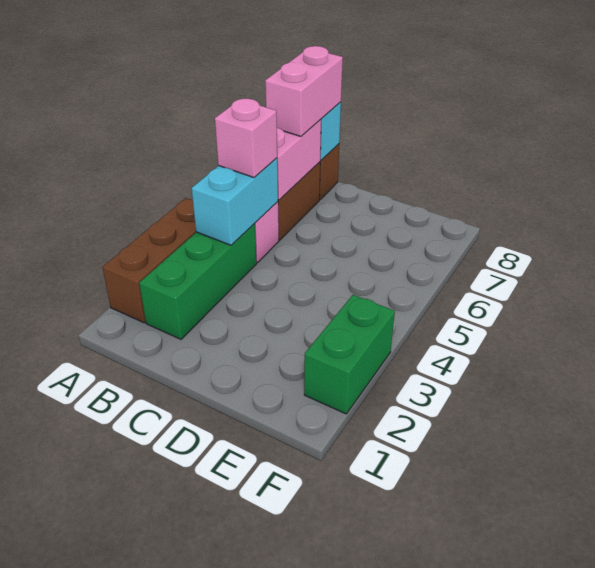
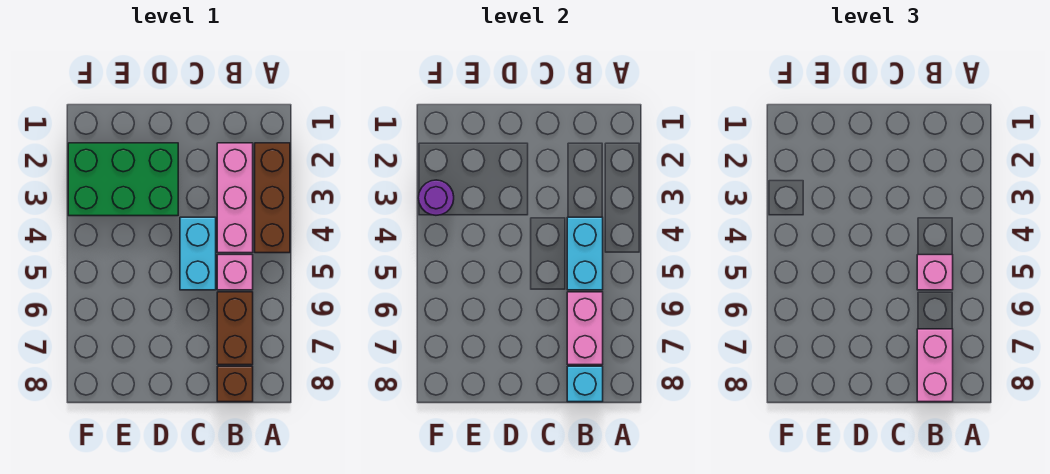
green brick B2:B4 level 1 -> pink brick B2:B4 level 1
none -> cyan brick C4:C5 level 1
green brick F2:F3 level 1 -> green brick D2:F3 level 1
none -> purple round brick F3 level 2

